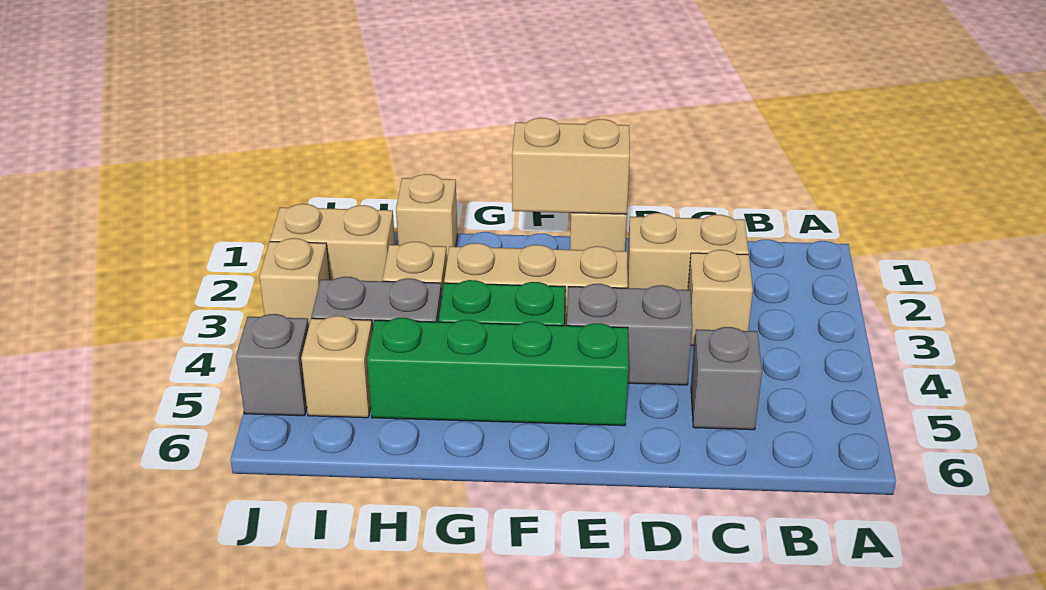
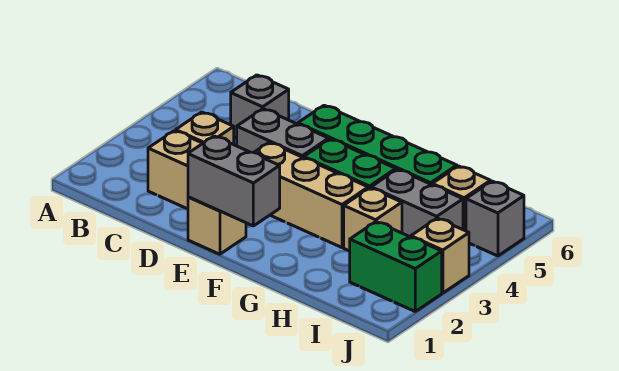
tan brick E1:F1 level 2 -> grey brick E1:F1 level 2
tan brick H1 level 1 -> none
tan brick I2:J2 level 1 -> green brick I2:J2 level 1

